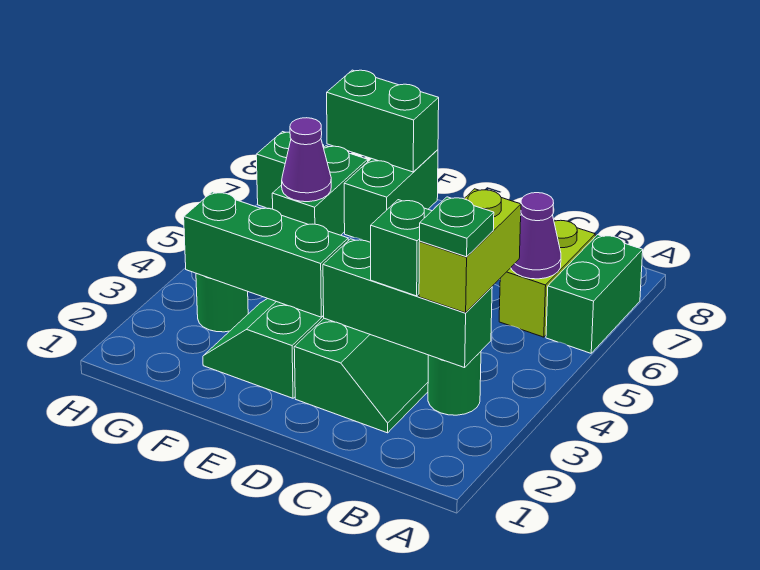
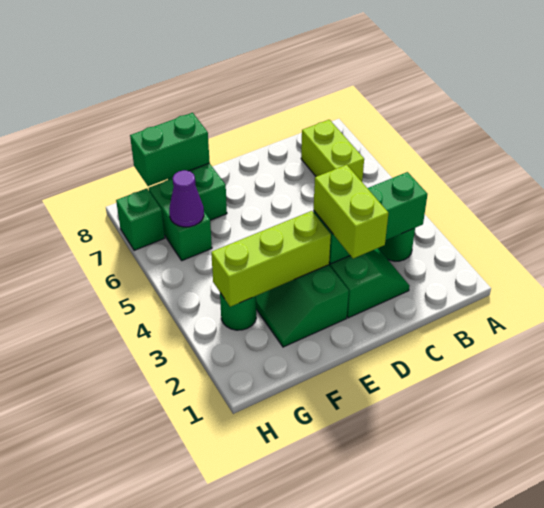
green brick A6:A7 level 1 -> none
lime brick B3:B4 level 3 -> lime brick D2:D3 level 3
green plate B3 level 4 -> none
purple cone B6 level 2 -> none
green brick C3 level 3 -> none
green brick E3:G3 level 2 -> lime brick E3:G3 level 2

